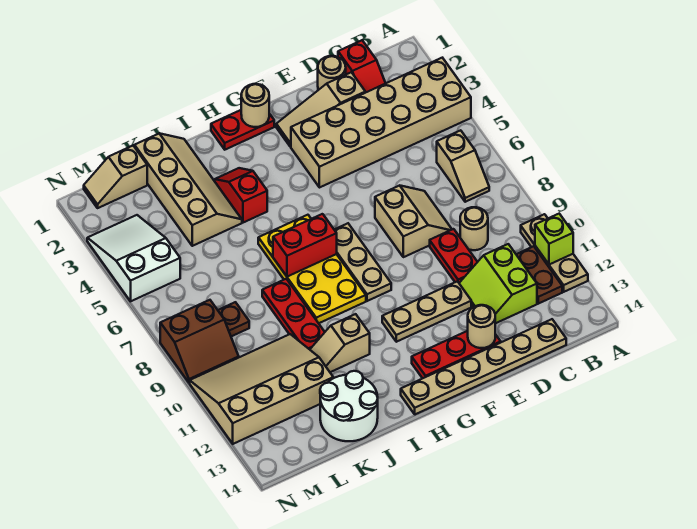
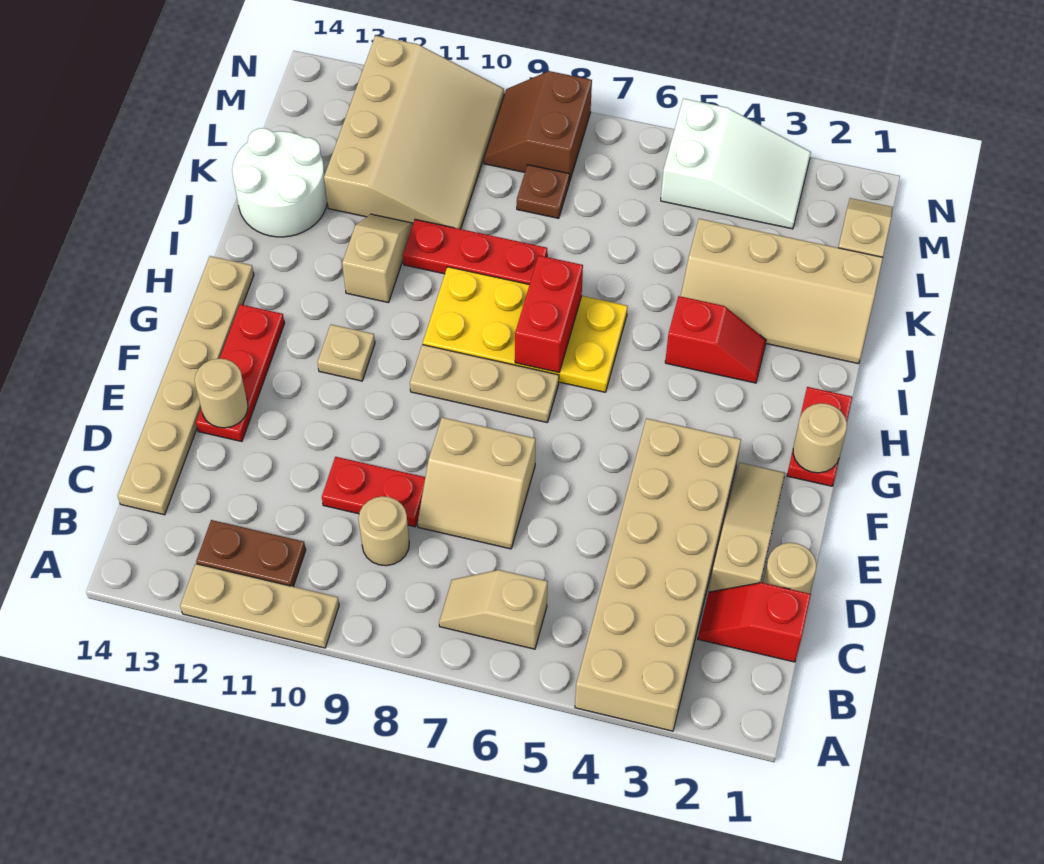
lime brick A11 level 2 -> none
lime slope C11:D12 level 1 top C -> none
tan plate E11:G11 level 1 -> tan plate G11 level 1

